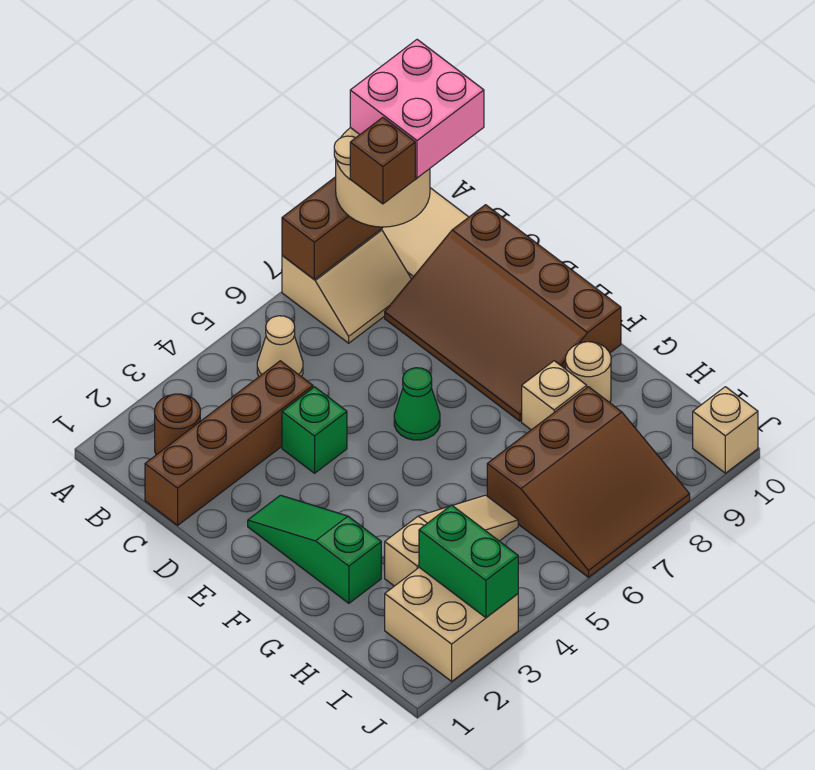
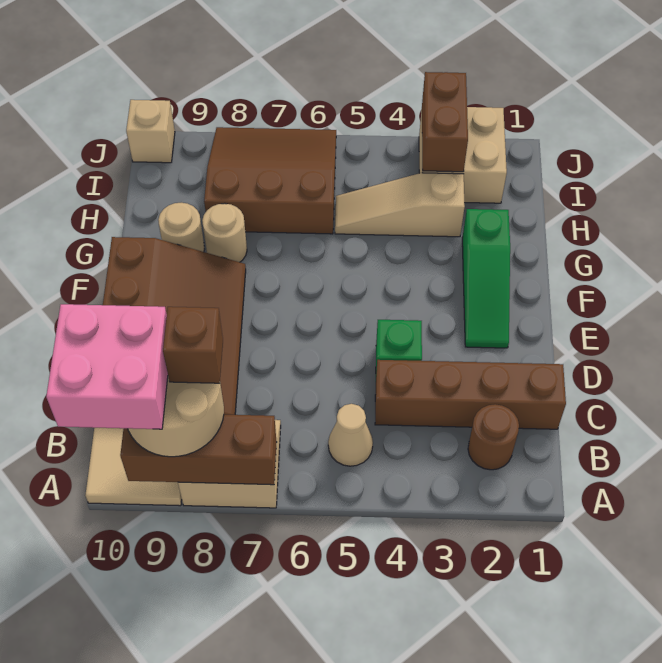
green cone E6 level 1 -> none
tan brick G8 level 1 -> tan round brick G8 level 1
green brick I3:J3 level 2 -> brown brick I3:J3 level 2

